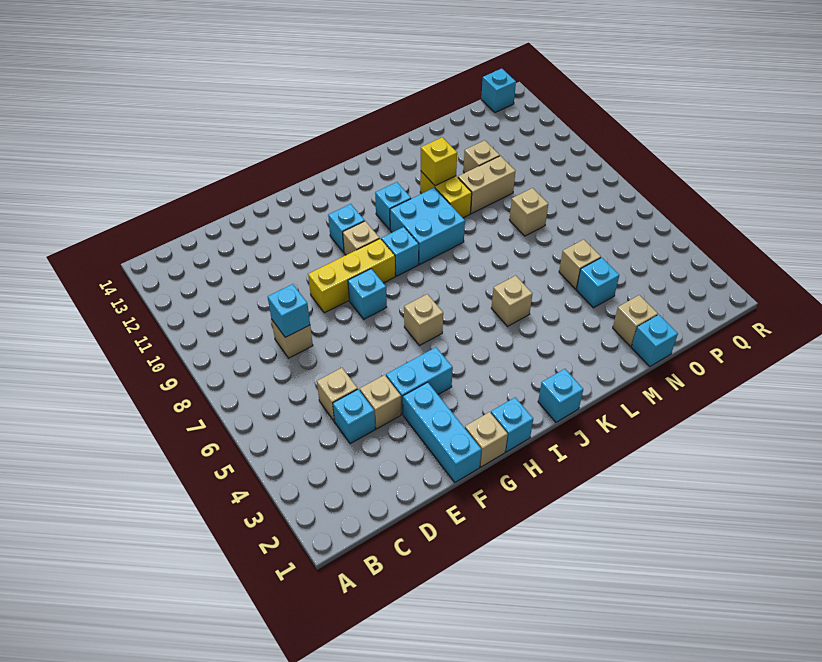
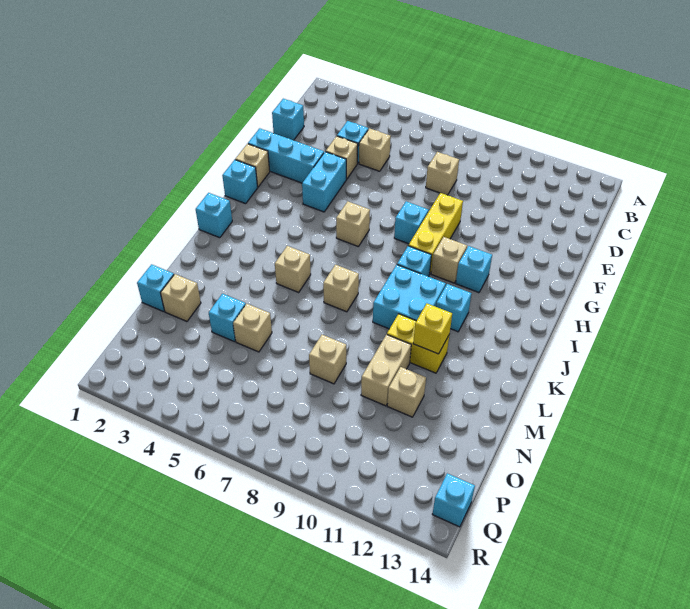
cyan brick D8 level 2 -> cyan brick D1 level 1
none -> tan brick K7 level 1

